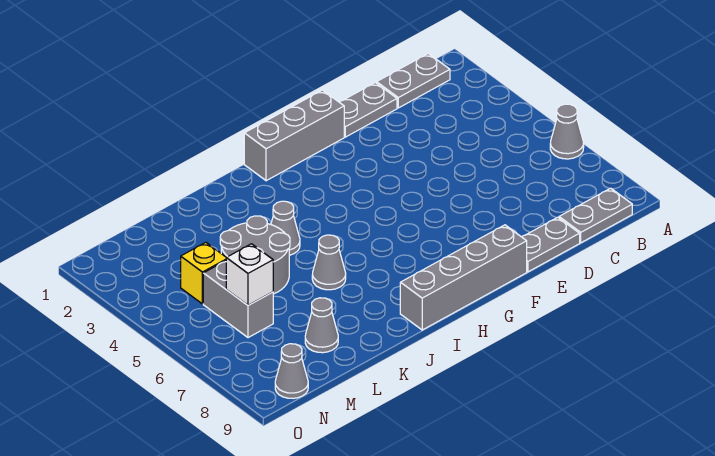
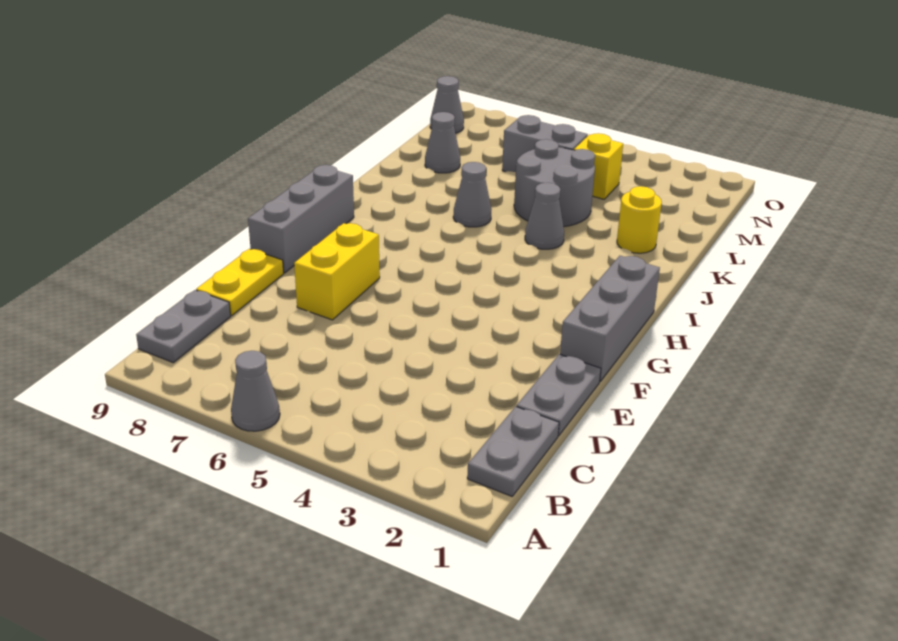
grey plate D9:E9 level 1 -> yellow plate D9:E9 level 1
none -> yellow brick E7:F7 level 1
grey brick F9:I9 level 1 -> grey brick F9:H9 level 1
none -> yellow round brick K2 level 1
white brick M6 level 2 -> none

